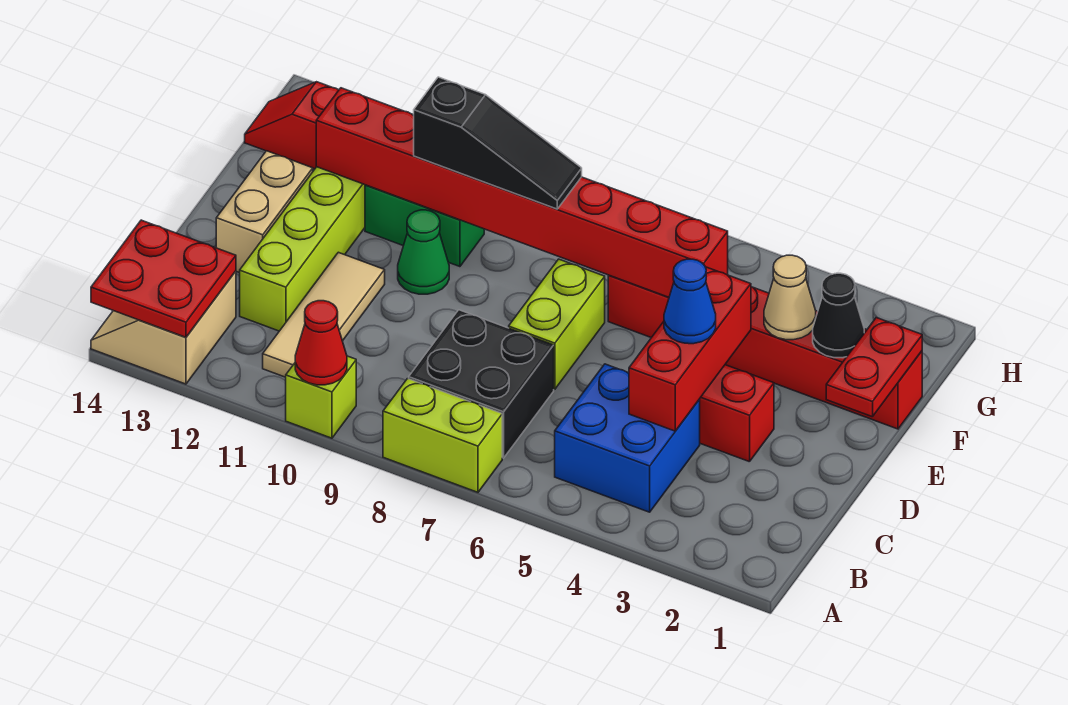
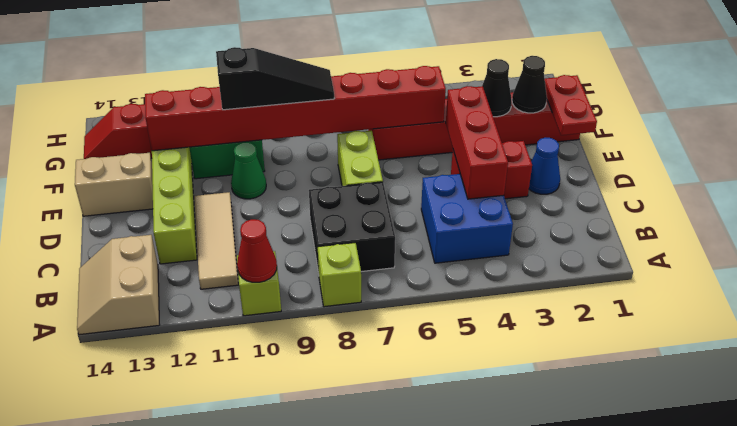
lime brick A7:A8 level 1 -> lime brick A8 level 1
red plate A13:B14 level 2 -> none
blue cone D4 level 3 -> blue cone D2 level 1
tan brick D13:E13 level 1 -> tan brick E13:E14 level 1
tan cone F3 level 2 -> black cone F3 level 2

